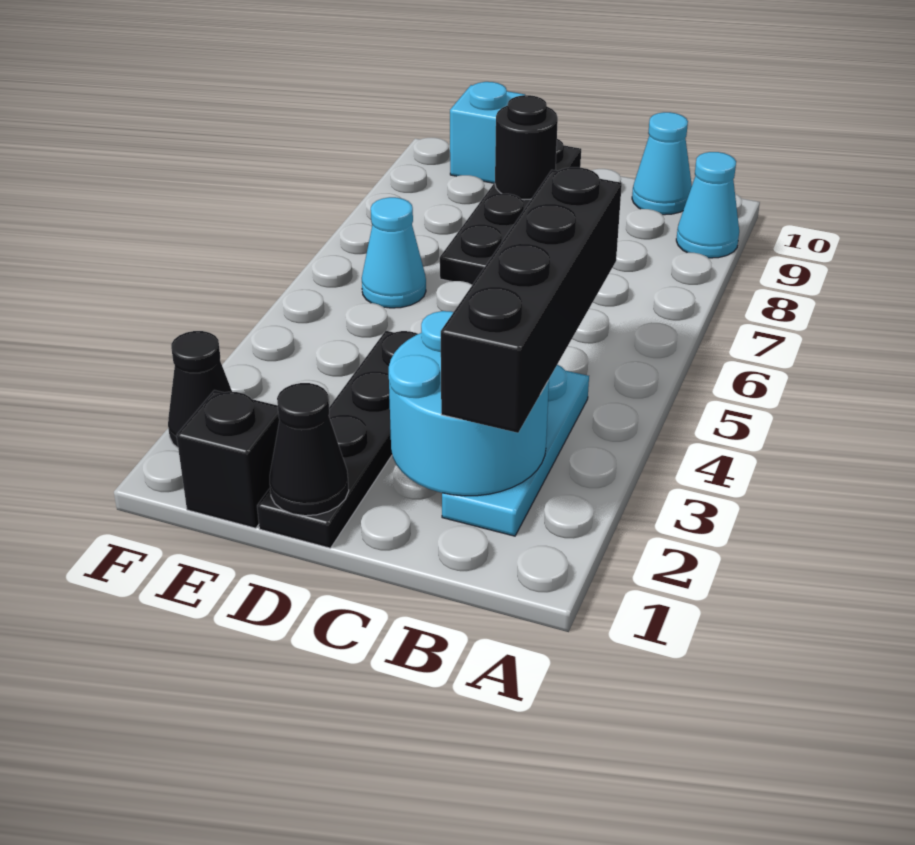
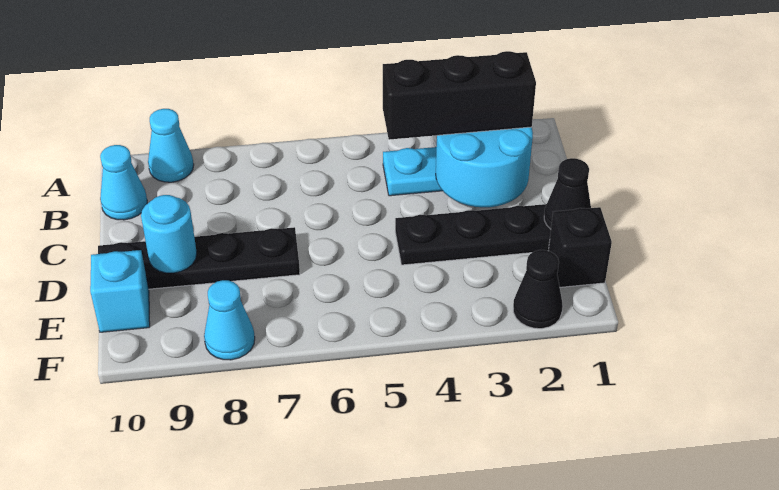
black brick B2:B5 level 3 -> black brick B2:B4 level 3
black round brick D9 level 2 -> cyan round brick D9 level 2
cyan cone E6 level 1 -> cyan cone F8 level 1

